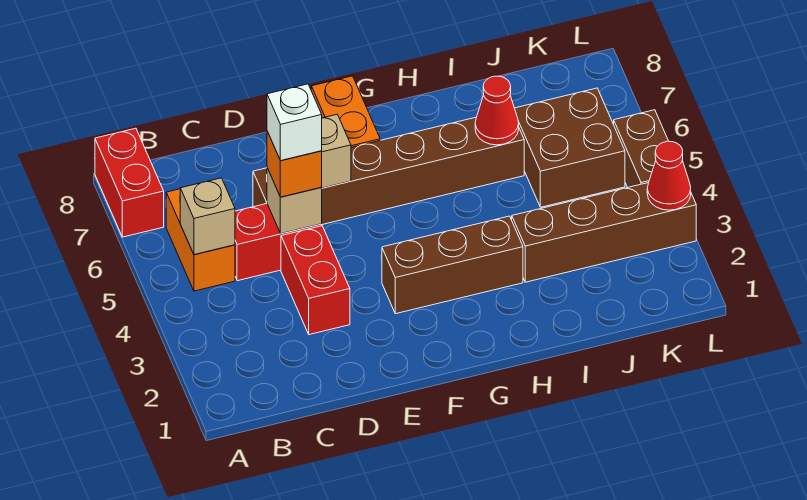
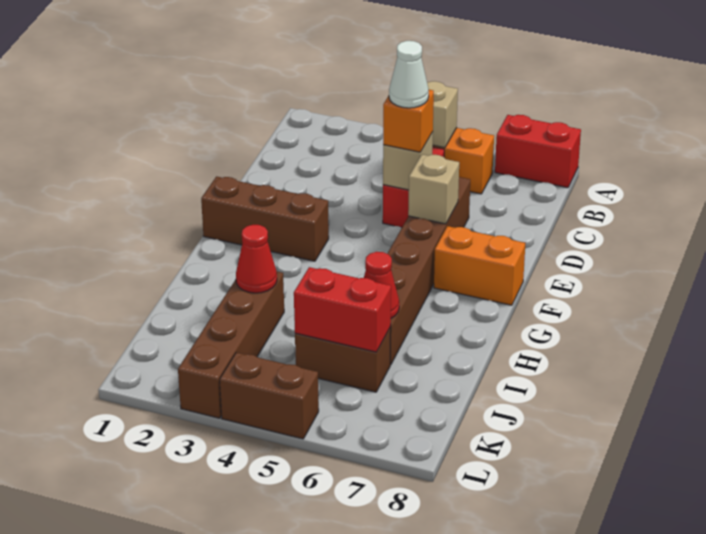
red brick D3:D4 level 1 -> red brick J5:J6 level 2
white brick D5 level 4 -> white cone D5 level 4
brown brick F3:H3 level 1 -> brown brick F1:F3 level 1
brown brick J5:K6 level 1 -> brown brick J5:J6 level 1
red cone L3 level 2 -> red cone I3 level 2

